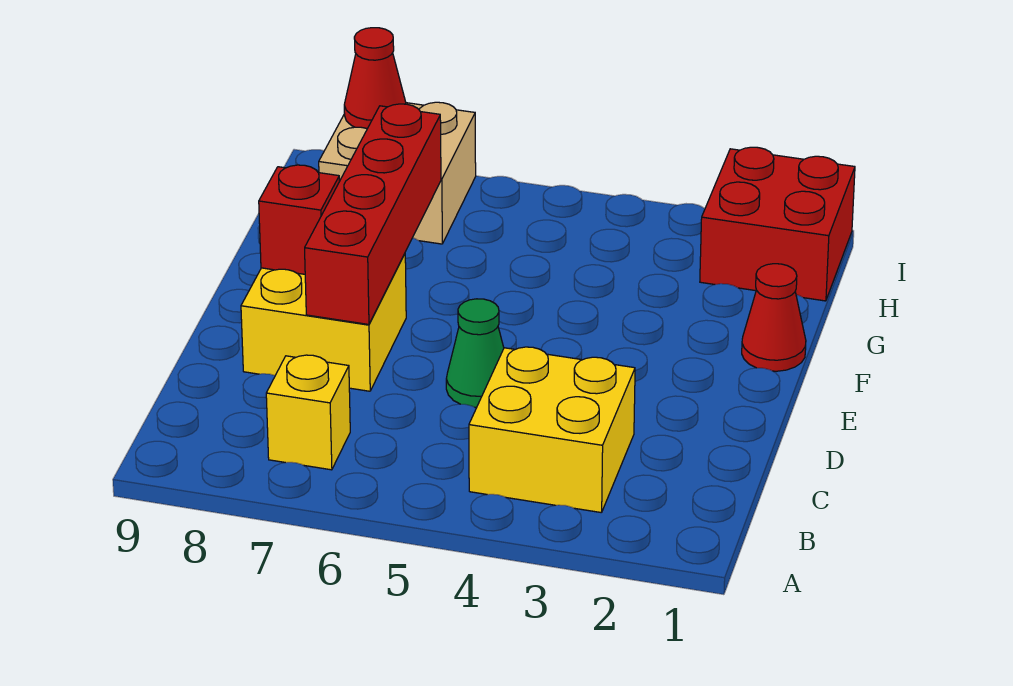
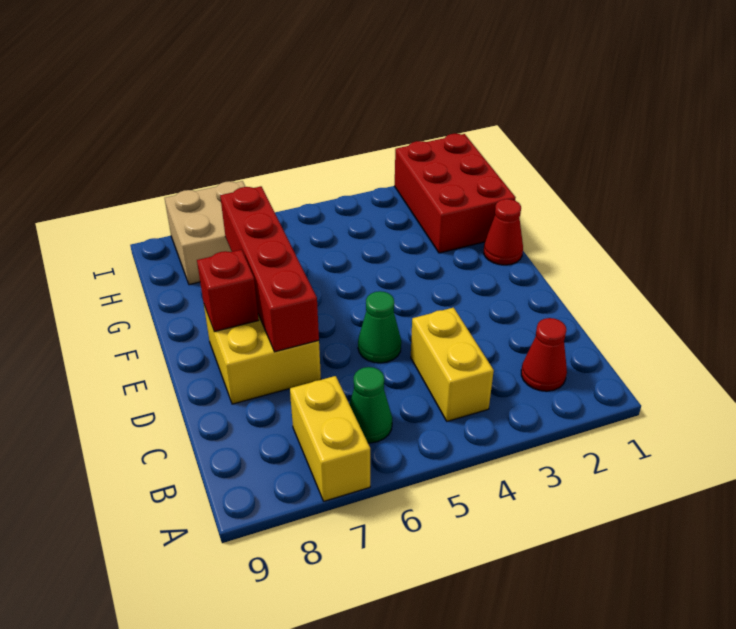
yellow brick B3:C4 level 1 -> yellow brick B4:C4 level 1
none -> green cone B6 level 1
yellow brick B7 level 1 -> yellow brick A7:B7 level 1
red brick H1:I2 level 1 -> red brick G1:I2 level 1
red cone I8 level 2 -> red cone B2 level 1

